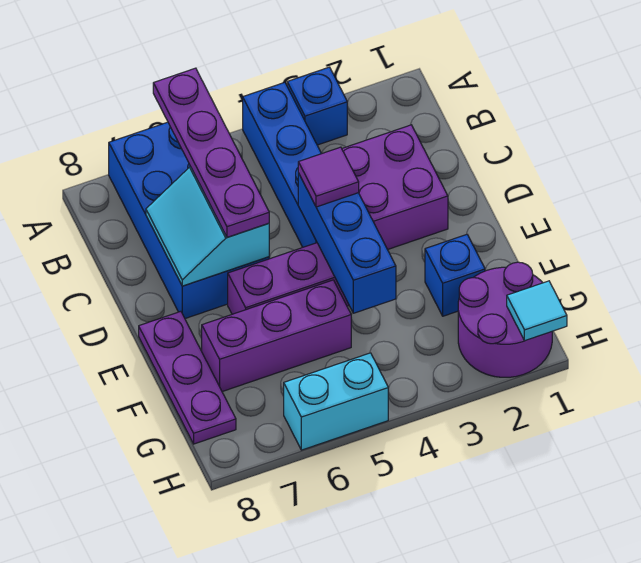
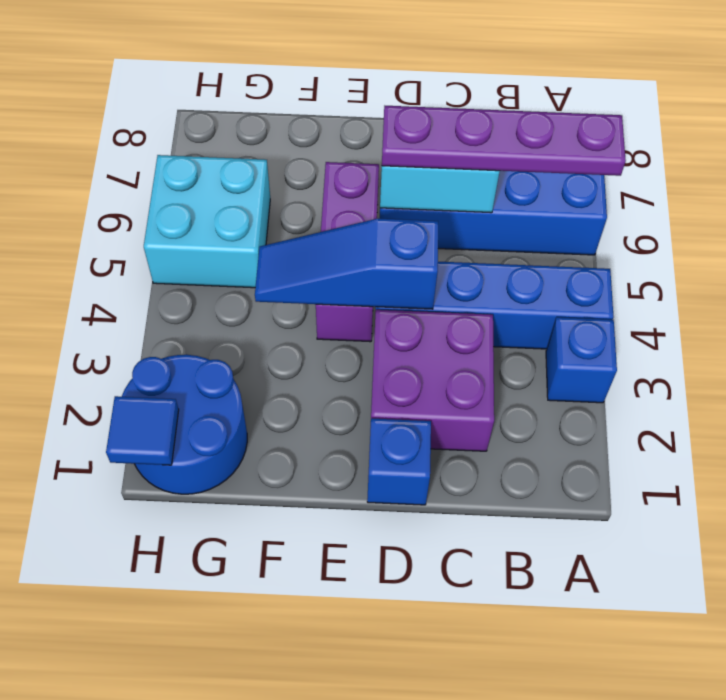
blue brick D4:F4 level 2 -> blue slope D4:F4 level 2 top D
purple tile D4 level 3 -> none
purple plate E8:G8 level 1 -> none
blue brick F2 level 1 -> blue brick D1 level 1
purple brick F5:F7 level 1 -> none
purple round brick G1:H2 level 1 -> blue round brick G1:H2 level 1
cyan tile H1 level 2 -> blue tile H1 level 2
cyan brick H5:H6 level 1 -> cyan brick G5:H6 level 1

